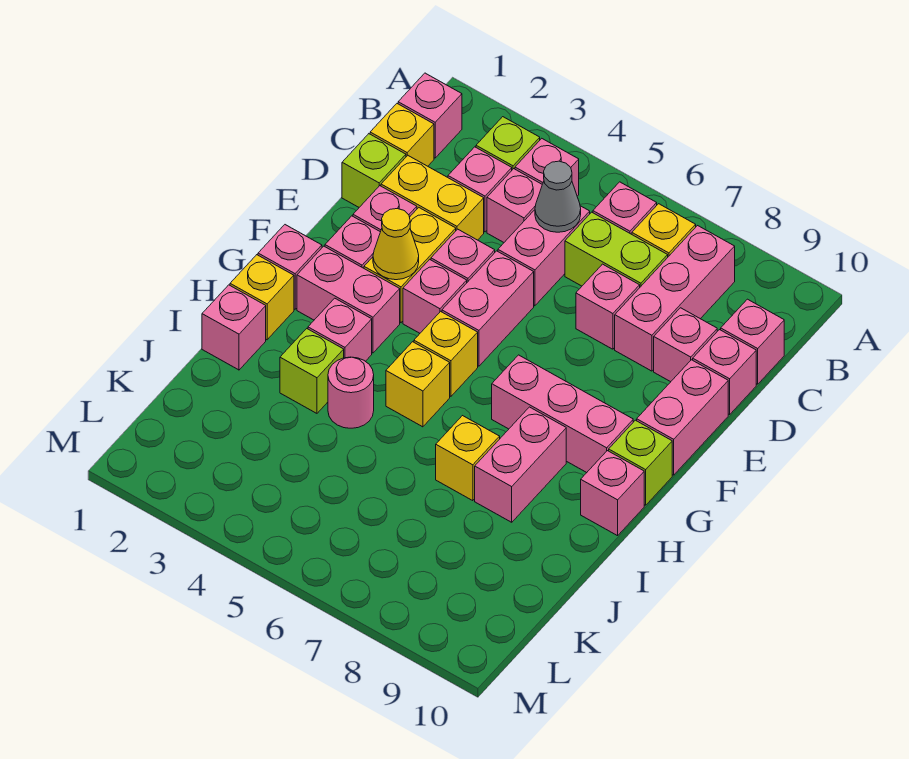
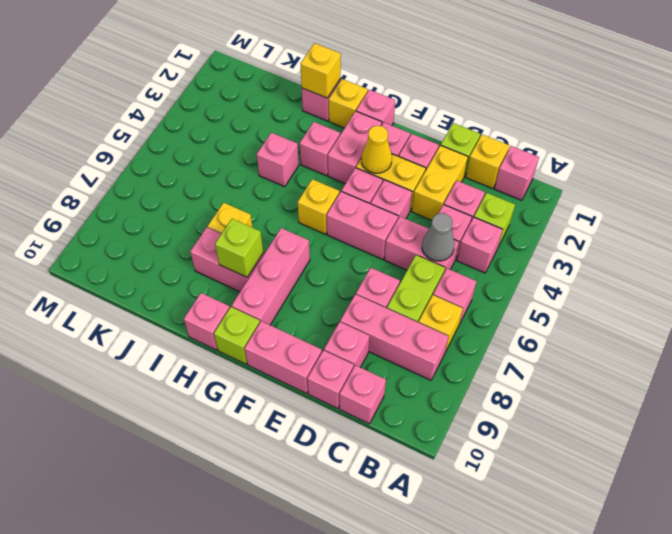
yellow brick H5 level 1 -> yellow brick I1 level 2
lime brick I3 level 1 -> lime brick H8 level 2
pink round brick I4 level 1 -> pink brick I4 level 1

